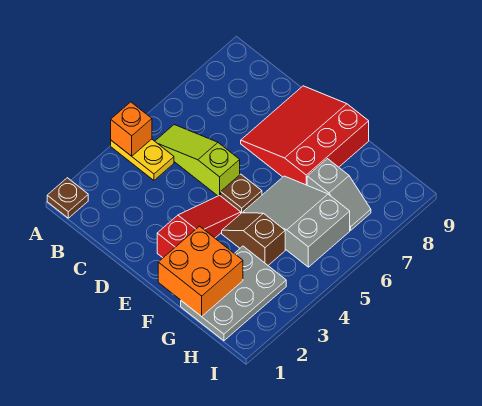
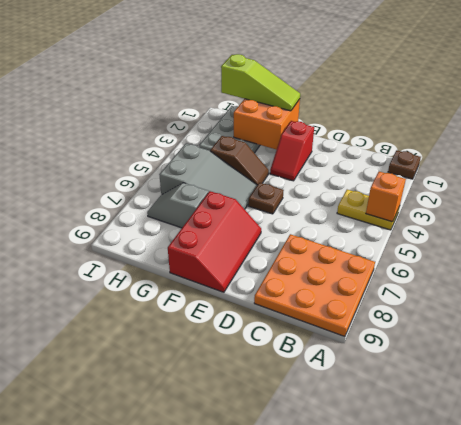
none -> orange plate A7:C9 level 1
lime slope B5:D5 level 1 top D -> lime slope F1:H1 level 3 top H
red slope D7:F9 level 1 top F -> red slope E7:F9 level 1 top F
red slope E2:E4 level 1 top 2 -> red slope E2:E3 level 1 top 2

